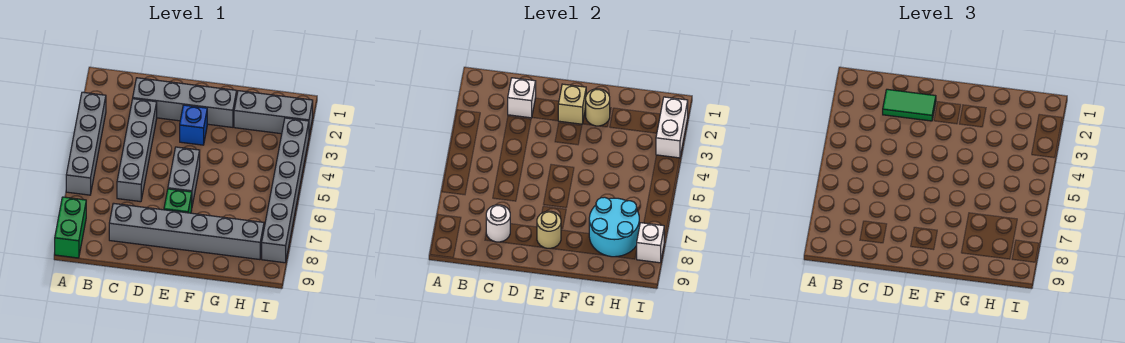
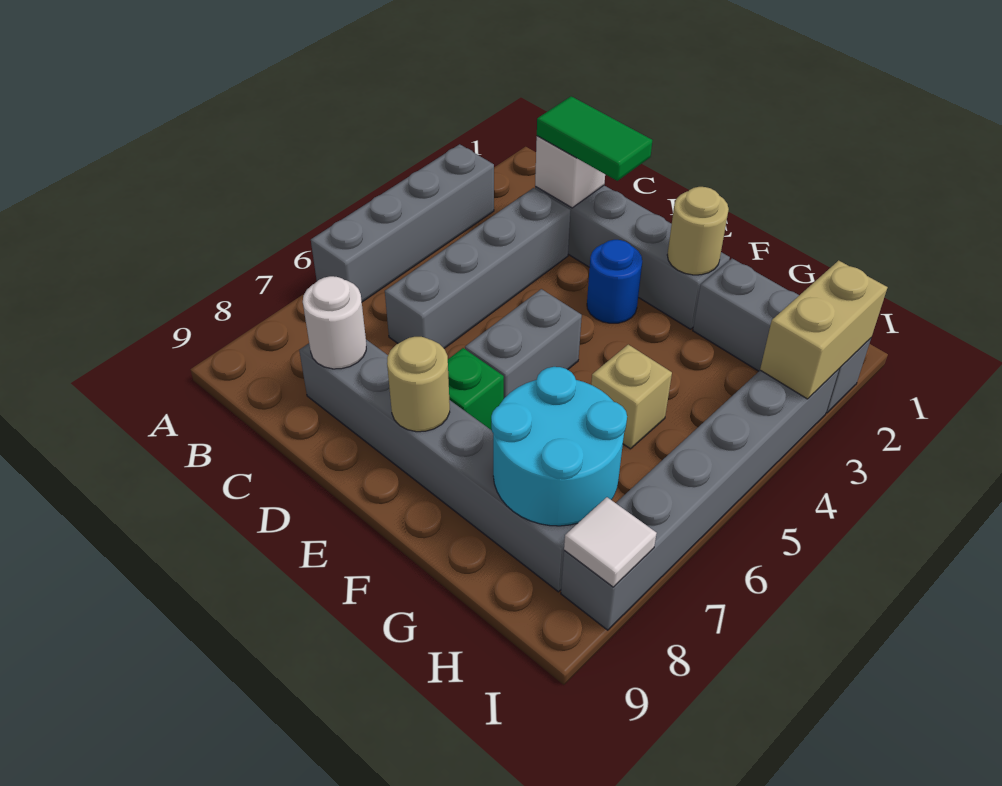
green brick A8:A9 level 1 -> none
tan brick E2 level 2 -> tan brick G5 level 1
blue brick E3 level 1 -> blue round brick E3 level 1
white brick I2:I3 level 2 -> tan brick I2:I3 level 2
white brick I8 level 2 -> white tile I8 level 2

